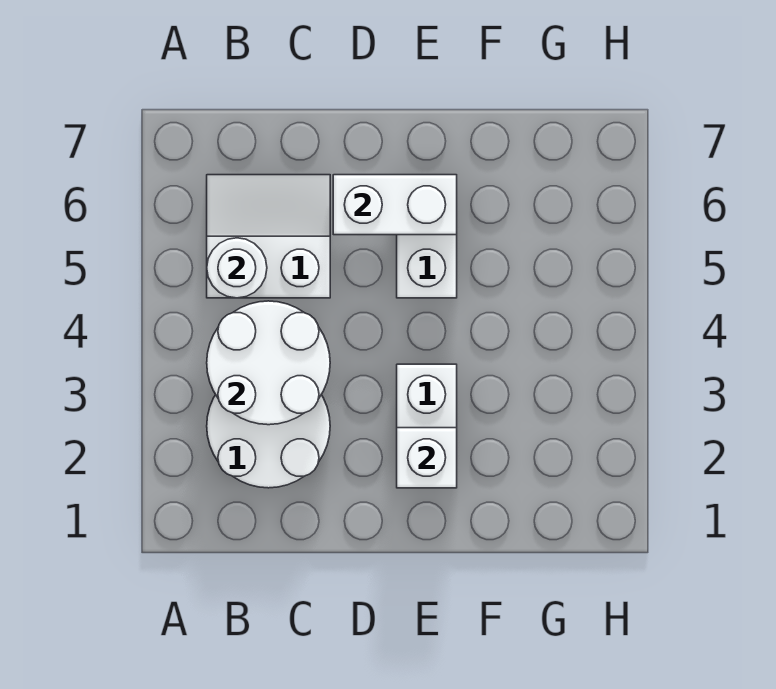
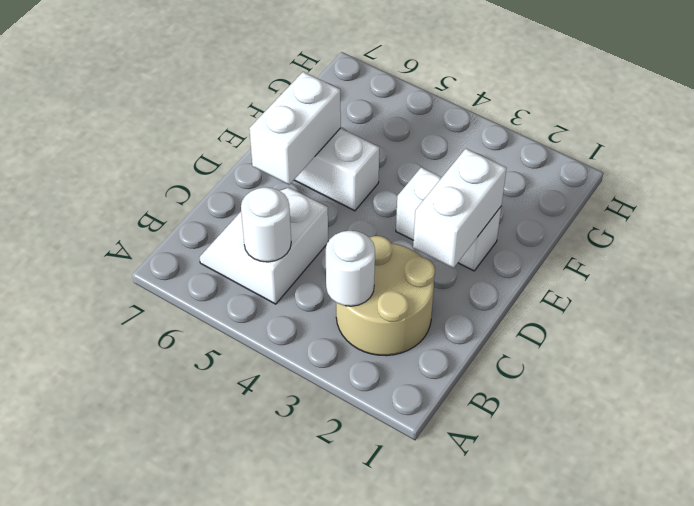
white round brick B2:C3 level 1 -> tan round brick B2:C3 level 1
white round brick B3:C4 level 2 -> white round brick B3 level 2
white brick E2 level 2 -> white brick D2:E2 level 2

